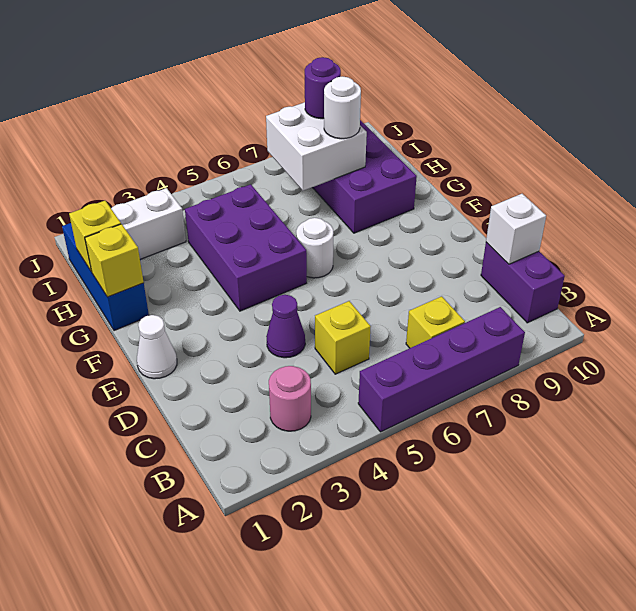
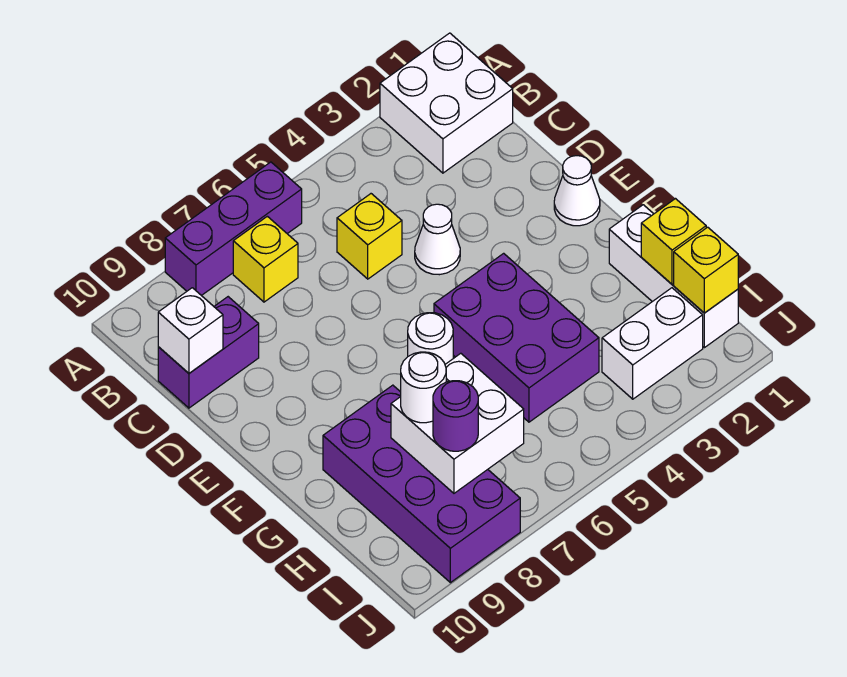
none -> white brick A1:B2 level 1
purple brick A5:A8 level 1 -> purple brick A6:A8 level 1
pink round brick B3 level 1 -> none
purple brick B10:C10 level 1 -> purple brick C9:C10 level 1
purple cone D4 level 1 -> white cone D4 level 1
blue brick G1:I1 level 1 -> white brick G1:I1 level 1
yellow brick G1 level 2 -> yellow brick I1 level 2

